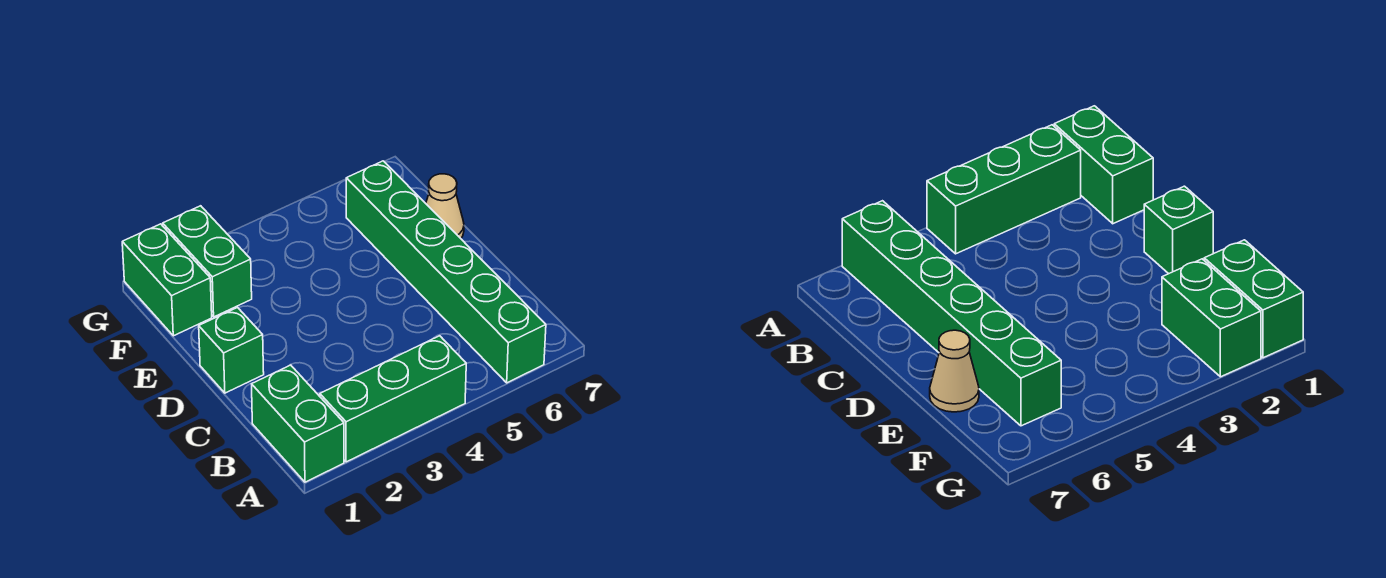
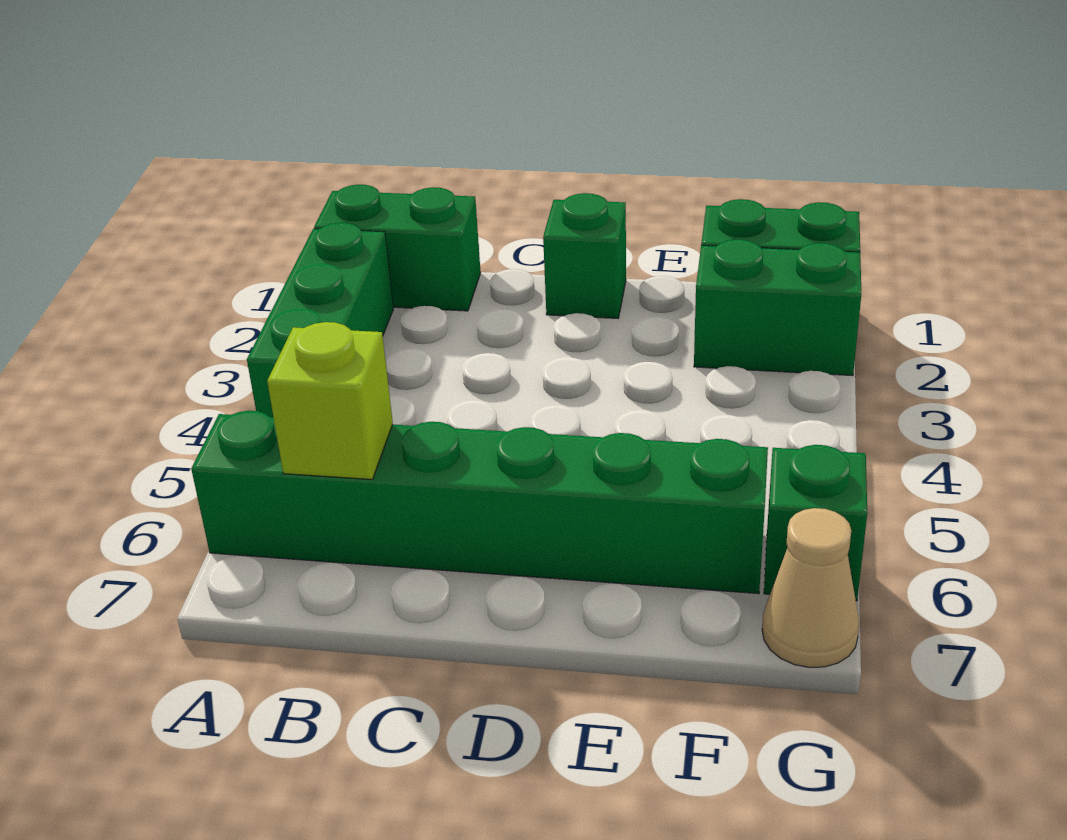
none -> lime brick B6 level 2
tan cone E7 level 1 -> tan cone G7 level 1
none -> green brick G6 level 1

